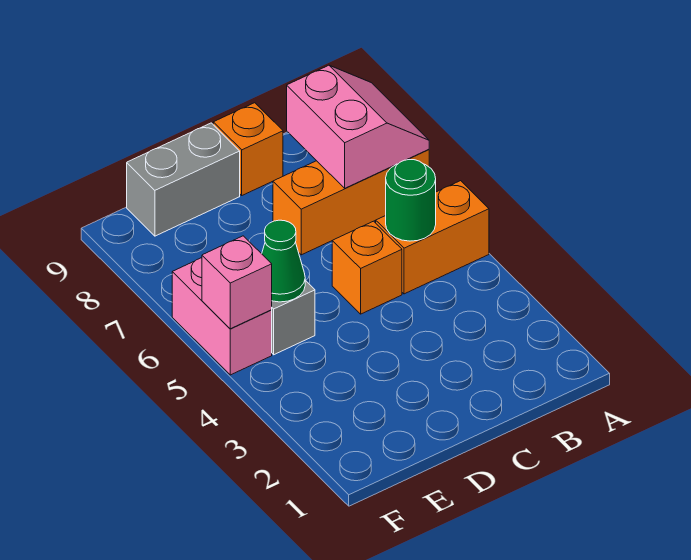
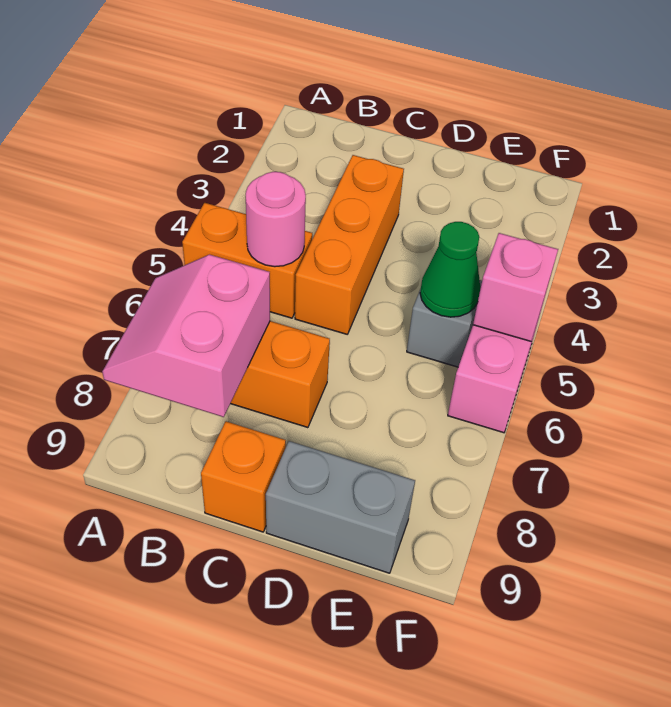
green round brick B5 level 2 -> pink round brick B5 level 2
orange brick C5 level 1 -> orange brick C3:C5 level 1

